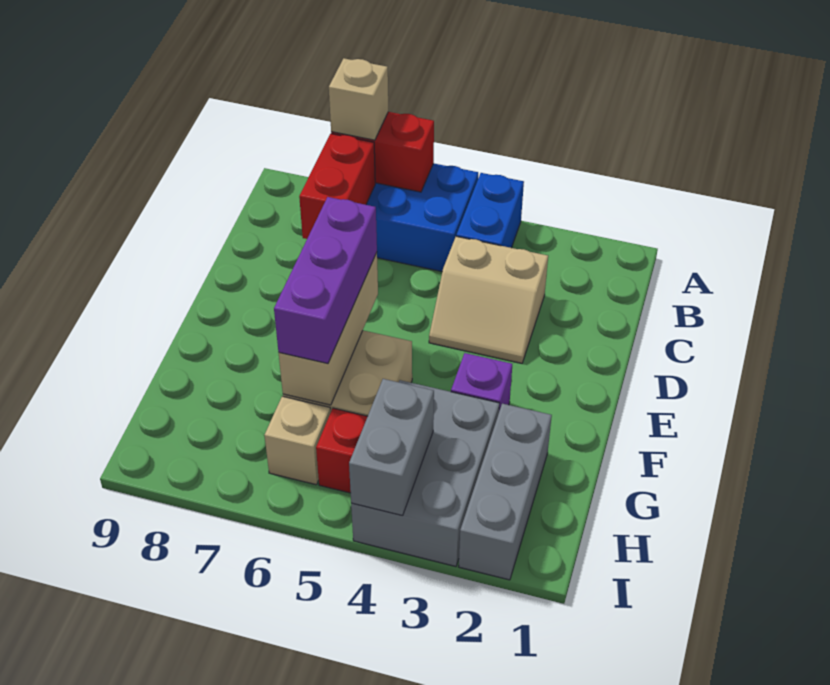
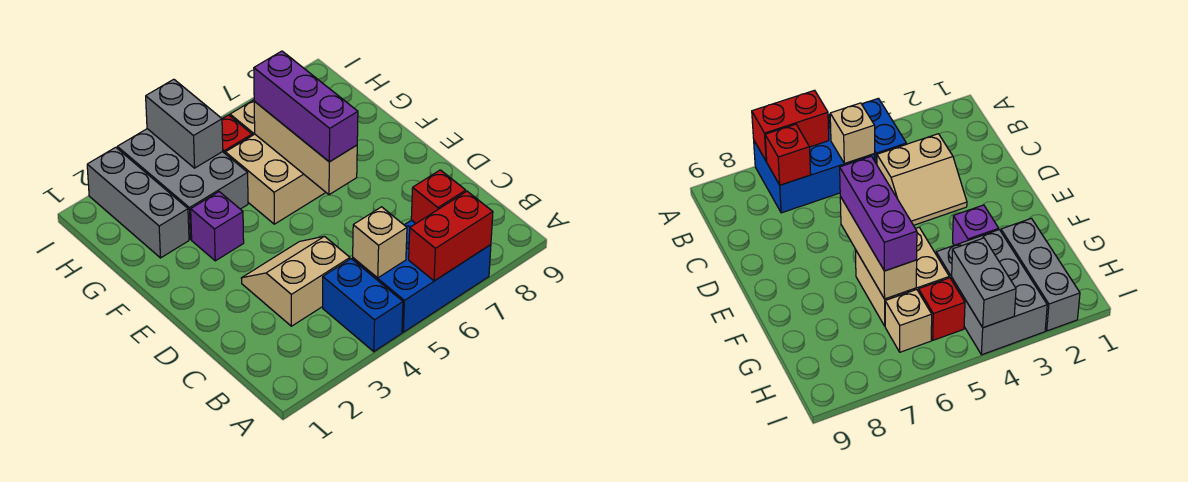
tan brick A7 level 3 -> tan brick B5 level 2
red brick B7:C7 level 2 -> red brick B7 level 2

